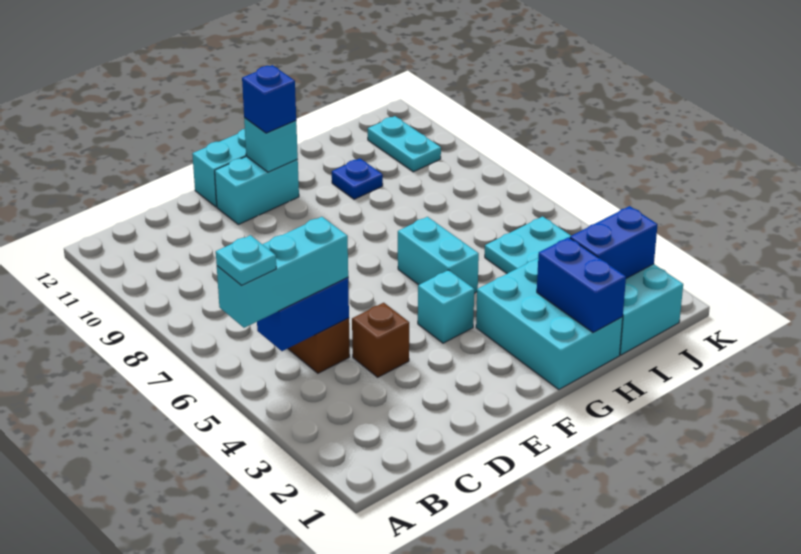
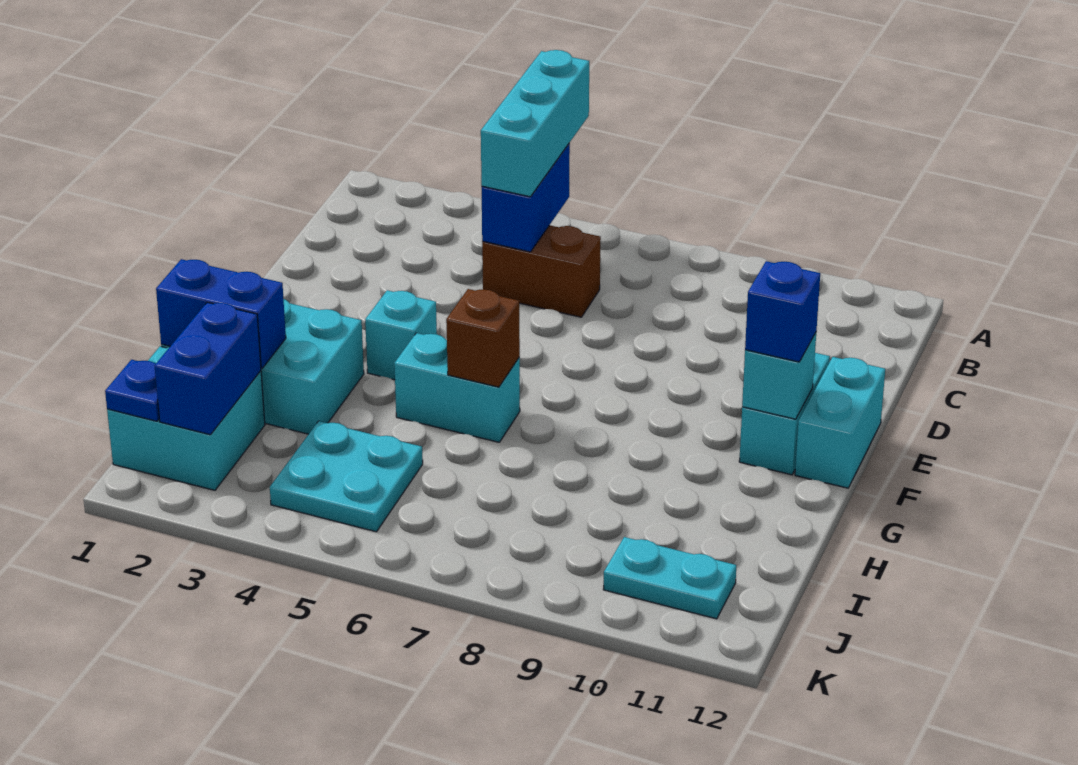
cyan plate A5 level 4 -> none
brown brick D4 level 1 -> brown brick G6 level 2
blue plate H10 level 1 -> blue plate J1 level 2

